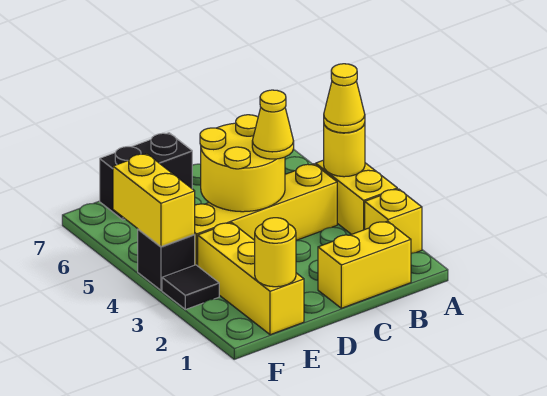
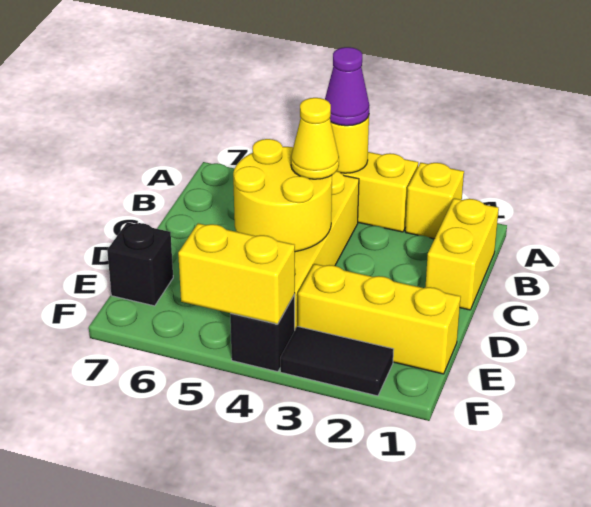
yellow cone A4 level 3 -> purple cone A4 level 3
black brick D7:E7 level 1 -> black brick E7 level 1
yellow round brick E1 level 2 -> none
black tile F3 level 1 -> black tile F2:F3 level 1

